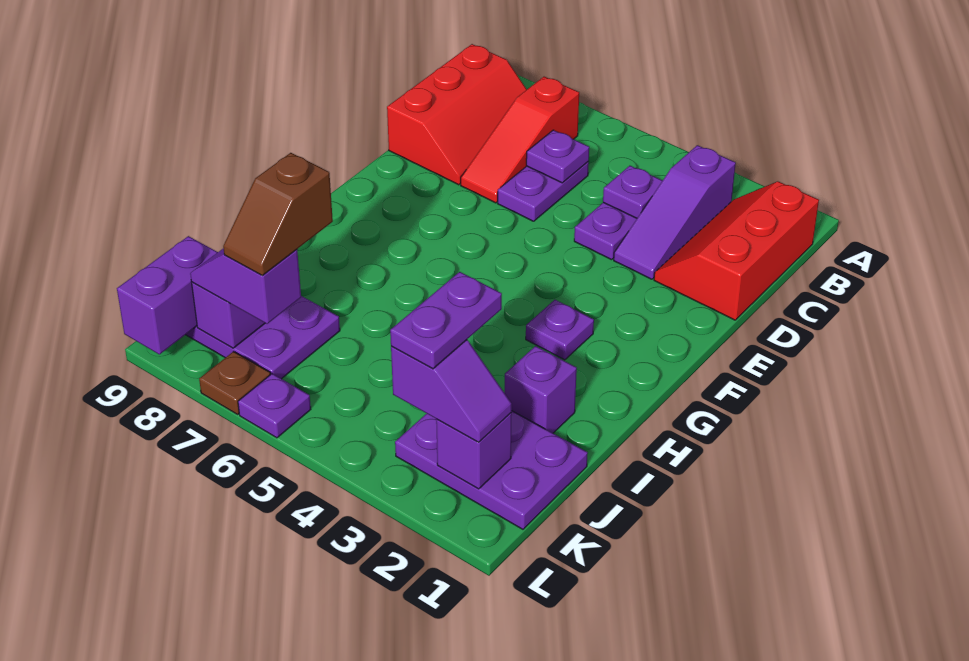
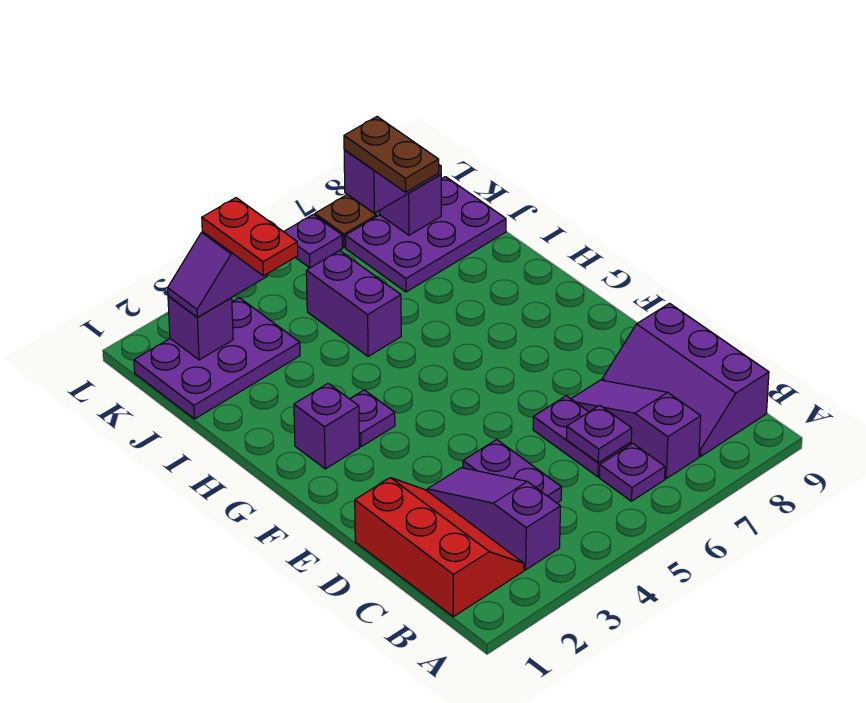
red slope B7:D7 level 1 top B -> purple slope B7:D7 level 1 top B
red slope B8:D9 level 1 top 9 -> purple slope B8:D9 level 1 top 9
purple plate C4 level 2 -> purple plate B6 level 1
purple brick I2 level 1 -> purple brick G2 level 1
purple plate J3:K3 level 4 -> red plate J3:K3 level 4
brown slope J7:K7 level 4 top J -> brown plate J7:K7 level 4
purple brick K9:L9 level 2 -> purple brick I5:J5 level 1

